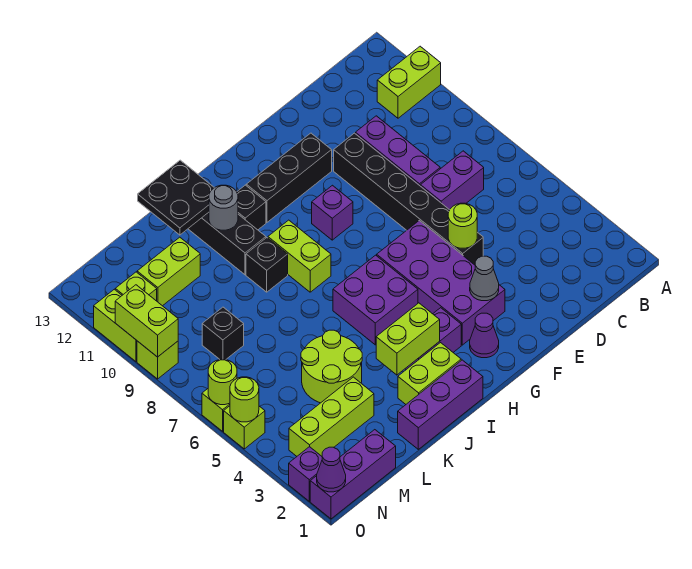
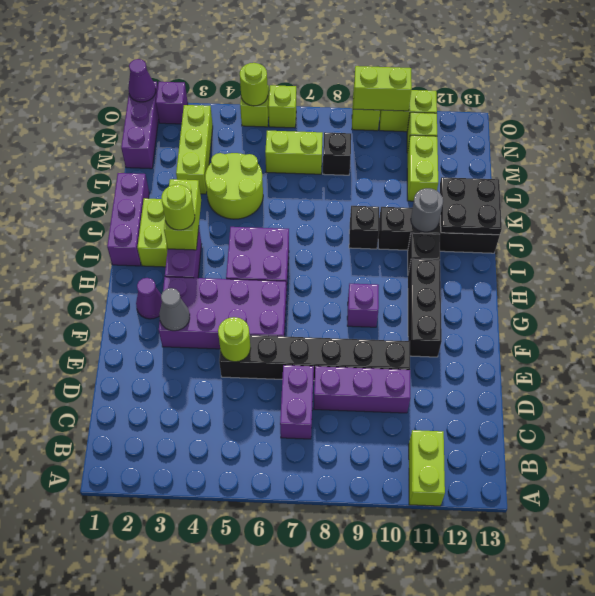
lime brick I8:I9 level 1 -> lime brick M6:M7 level 1
lime round brick O6 level 2 -> lime round brick I3 level 3

